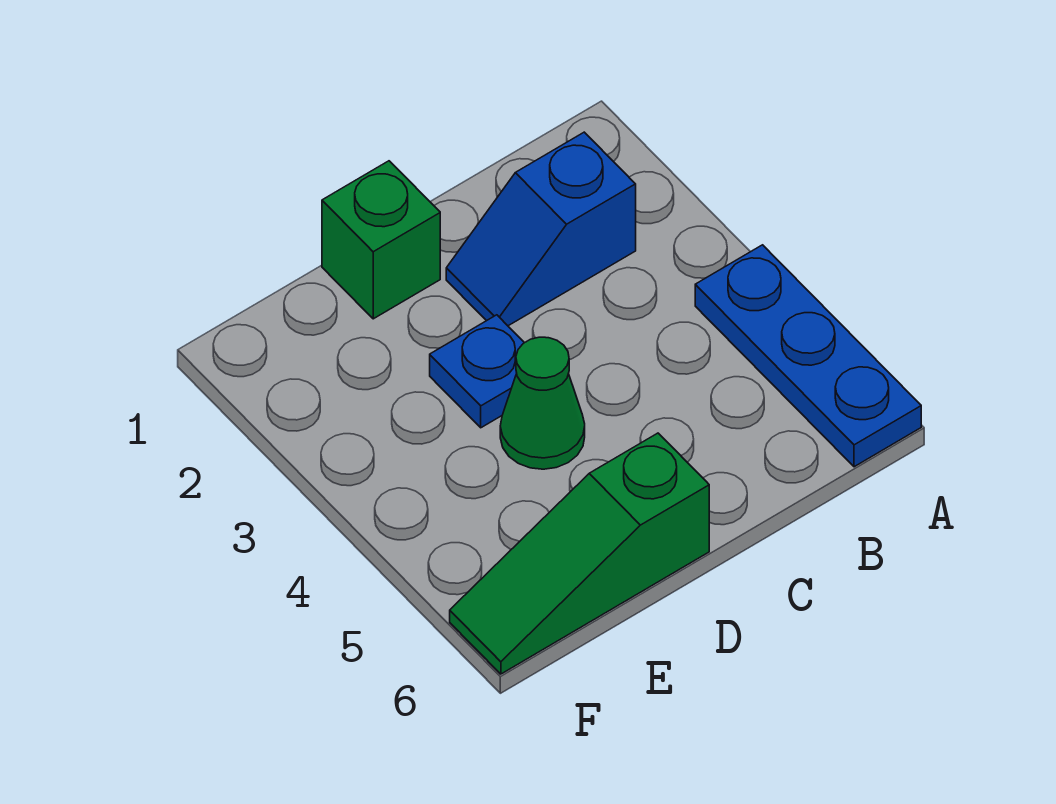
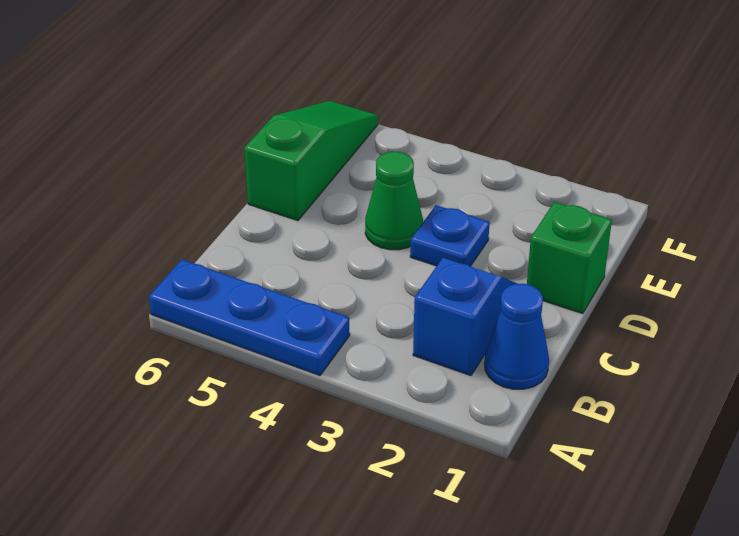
none -> blue cone B1 level 1

